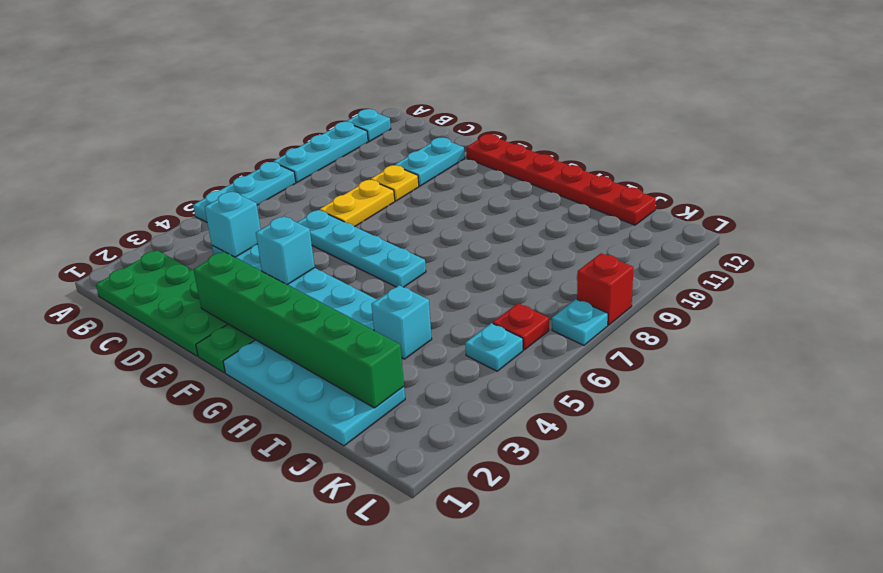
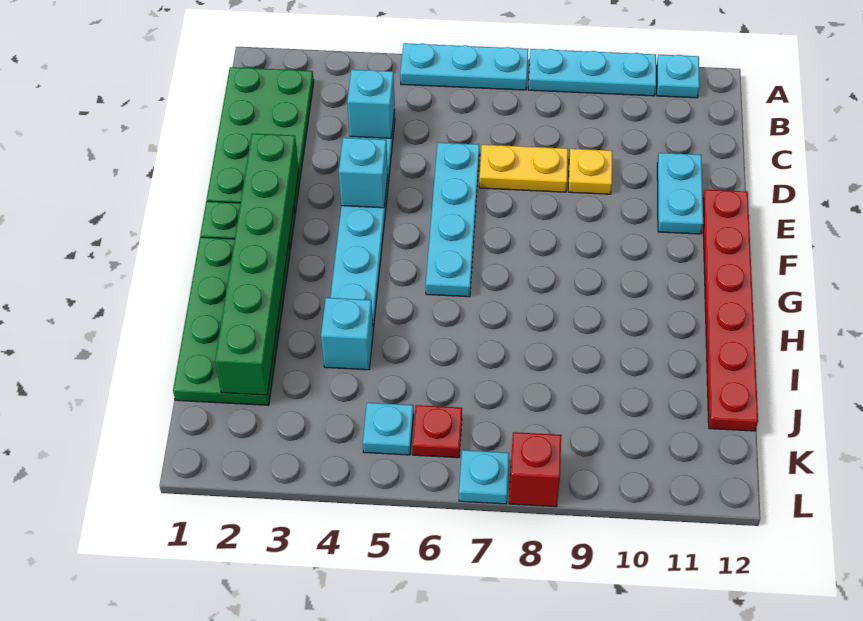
cyan plate D10:D11 level 1 -> cyan plate D11:E11 level 1
cyan plate G1:J2 level 1 -> green plate G1:J2 level 1

